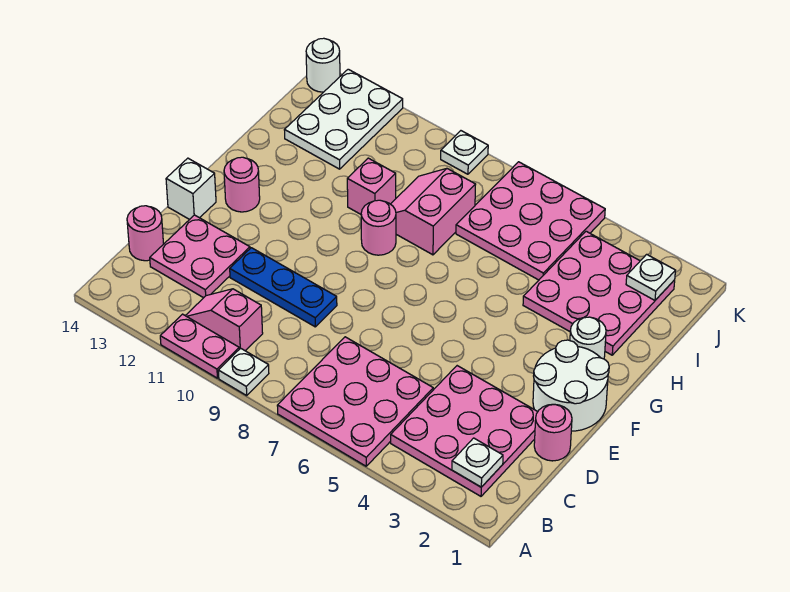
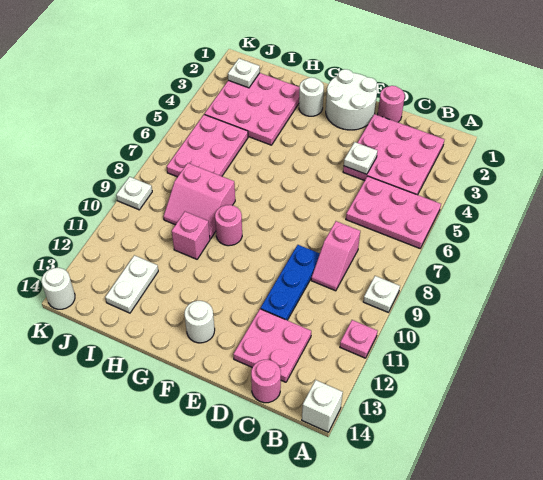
pink plate A5:C7 level 1 -> pink plate A5:C6 level 1
pink plate A10:A11 level 1 -> pink plate A11 level 1
white plate B2 level 2 -> white plate D4 level 2
pink slope B10:B11 level 1 top 10 -> pink slope C8:C9 level 1 top 8
white brick E14 level 1 -> white brick A14 level 1
pink round brick F13 level 1 -> white round brick F13 level 1
pink plate I5:K7 level 1 -> pink plate I5:J7 level 1
white plate I12:K13 level 1 -> white plate I12:I13 level 1

